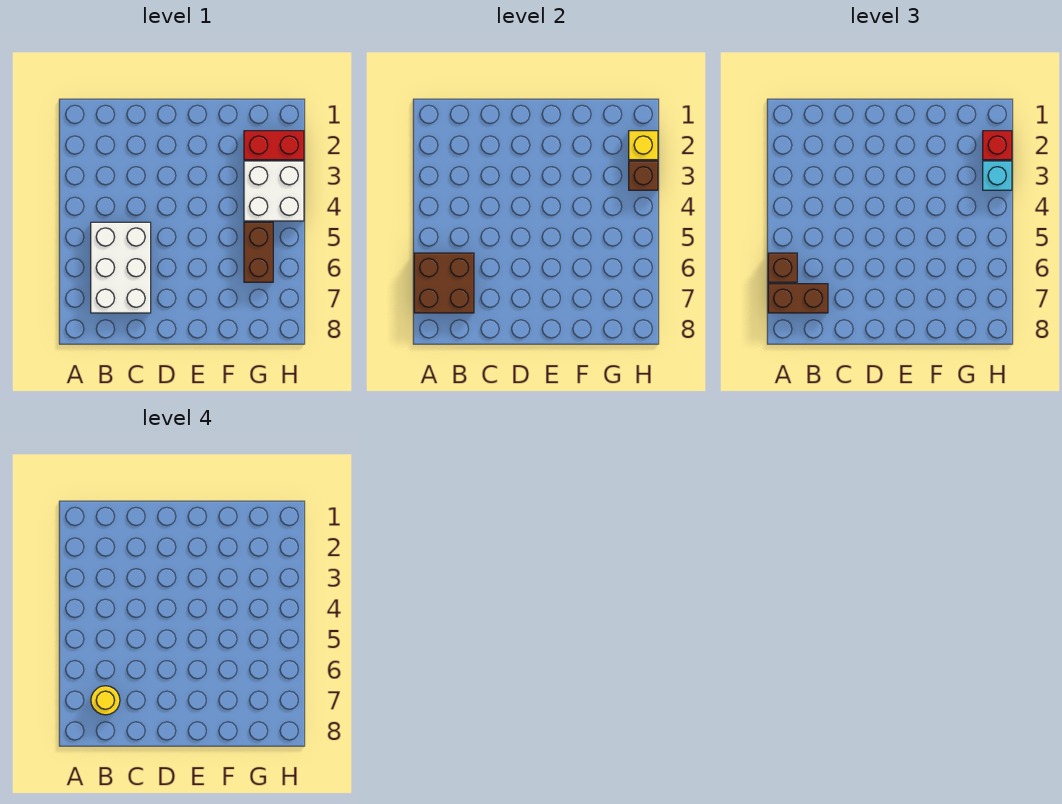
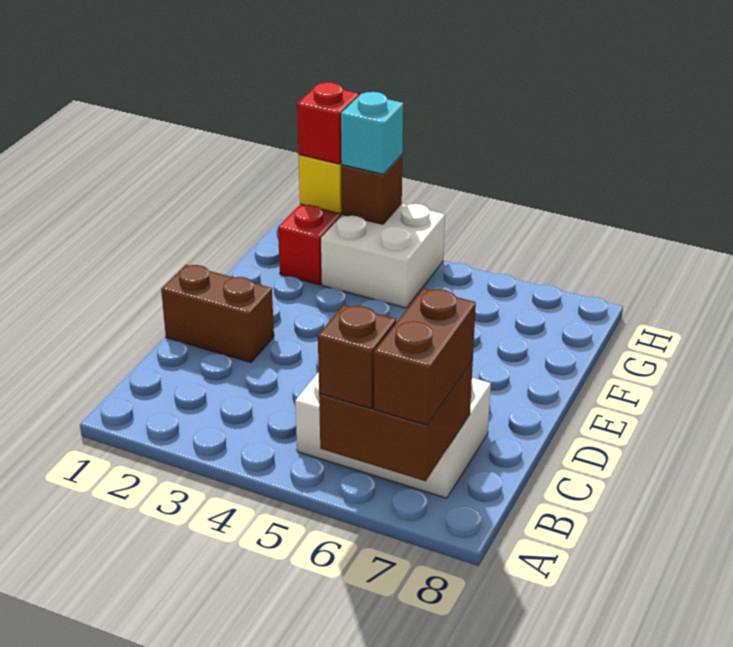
yellow round brick B7 level 4 -> none
brown brick G5:G6 level 1 -> brown brick D1:D2 level 1

